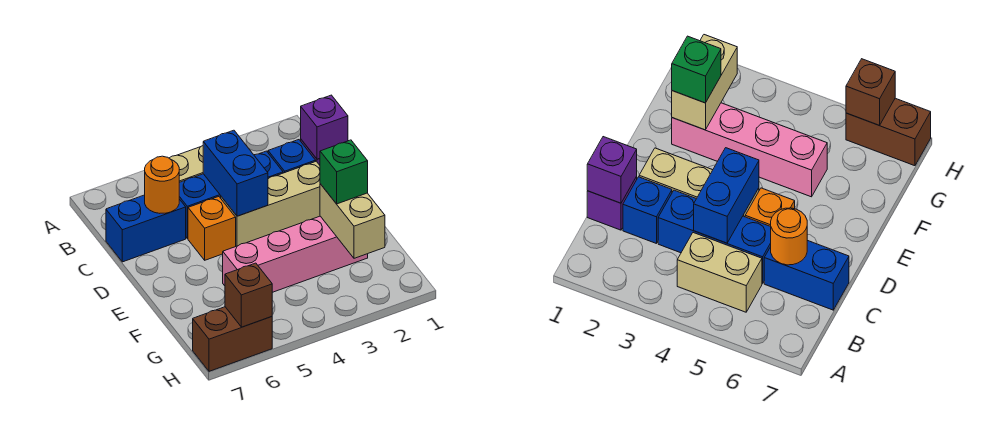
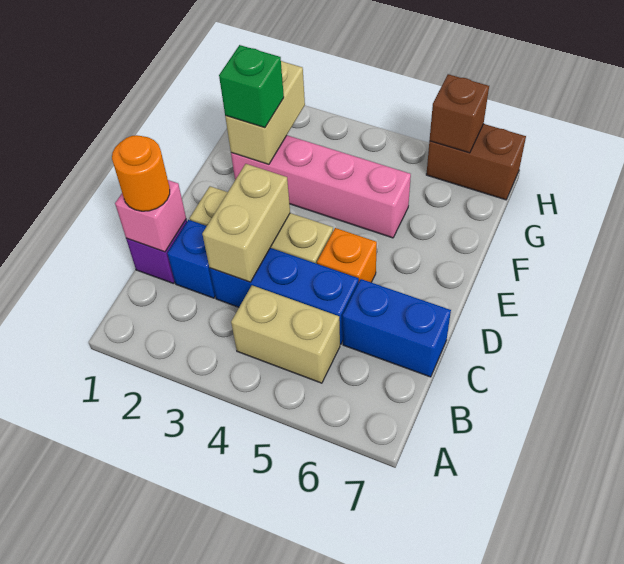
purple brick C1 level 2 -> pink brick C1 level 2
none -> tan brick C3:D3 level 2
blue brick C4:D4 level 2 -> none
orange round brick C6 level 2 -> orange round brick C1 level 3

